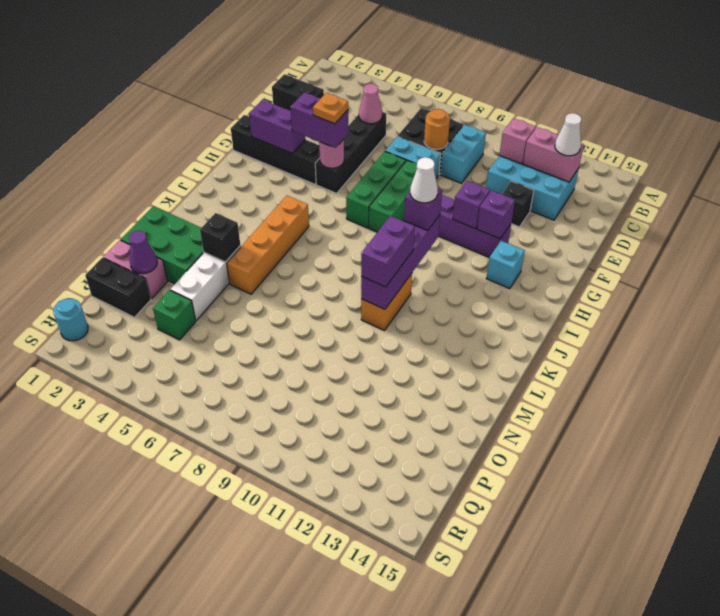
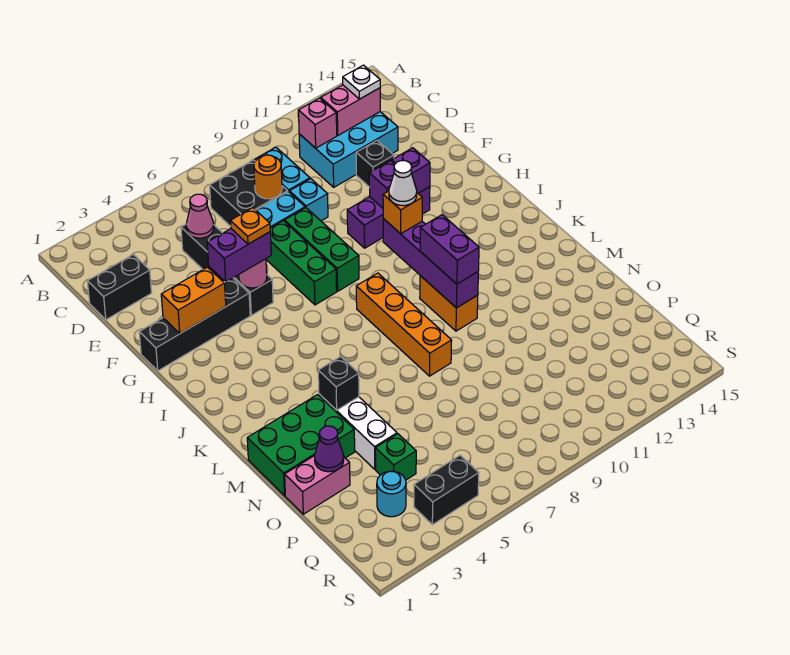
white cone C13 level 3 -> white plate C13 level 3
purple brick G2:G3 level 2 -> orange brick G2:G3 level 2
cyan brick H13 level 1 -> cyan brick E9 level 1
purple brick I10 level 3 -> orange brick I10 level 3
orange brick J5:M5 level 1 -> orange brick J8:M8 level 1
black brick P1:P2 level 1 -> black brick R4:R5 level 1
cyan round brick R1 level 1 -> cyan round brick Q3 level 1

